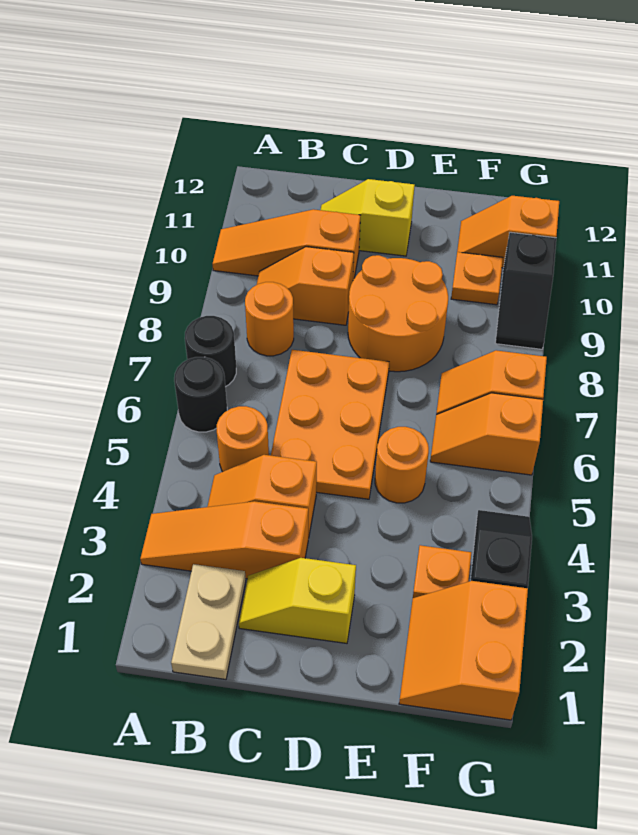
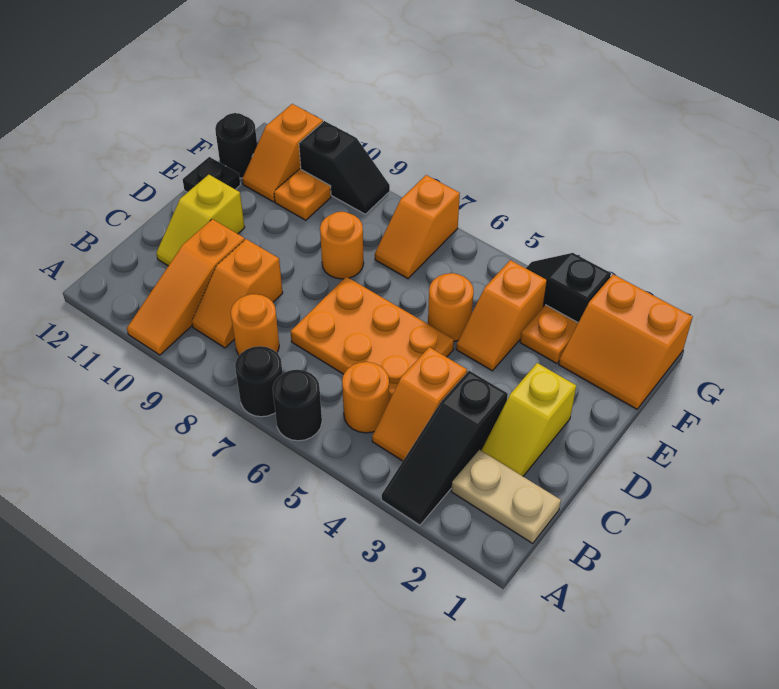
orange slope A3:C3 level 1 top C -> black slope A3:C3 level 1 top C
orange round brick D8:E9 level 1 -> orange round brick E8 level 1
none -> black plate E12 level 1
orange slope F6:G6 level 1 top G -> orange slope E4:F4 level 1 top F
none -> black round brick F12 level 1

